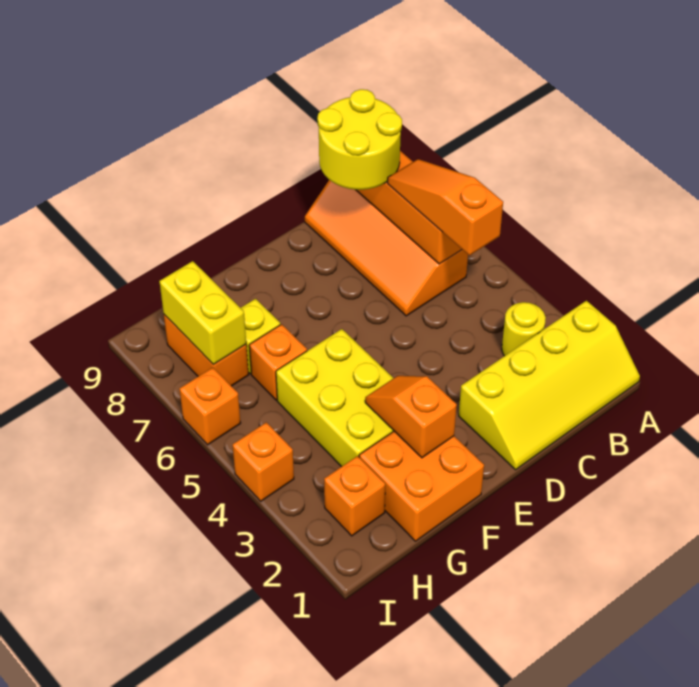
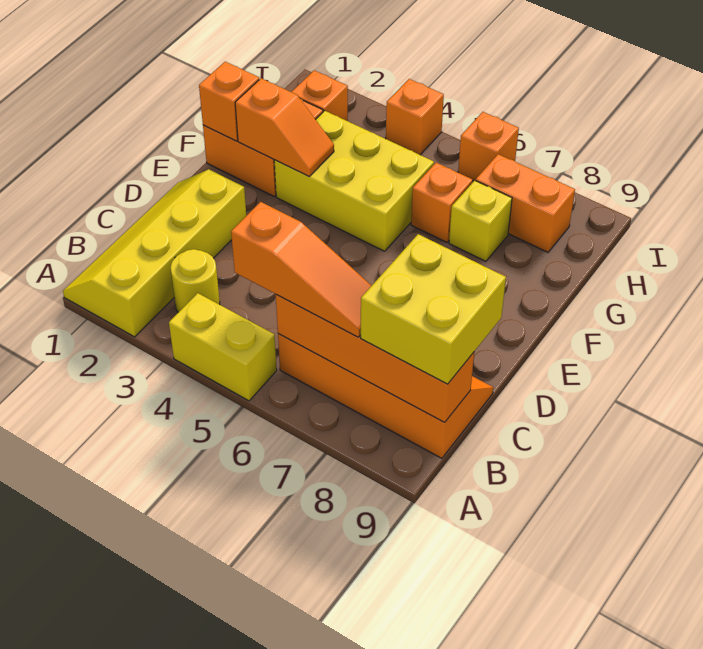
yellow round brick B8:C9 level 3 -> yellow brick B8:C9 level 3
none -> orange brick F1 level 2
yellow brick H7:H8 level 2 -> yellow brick A4:A5 level 1

